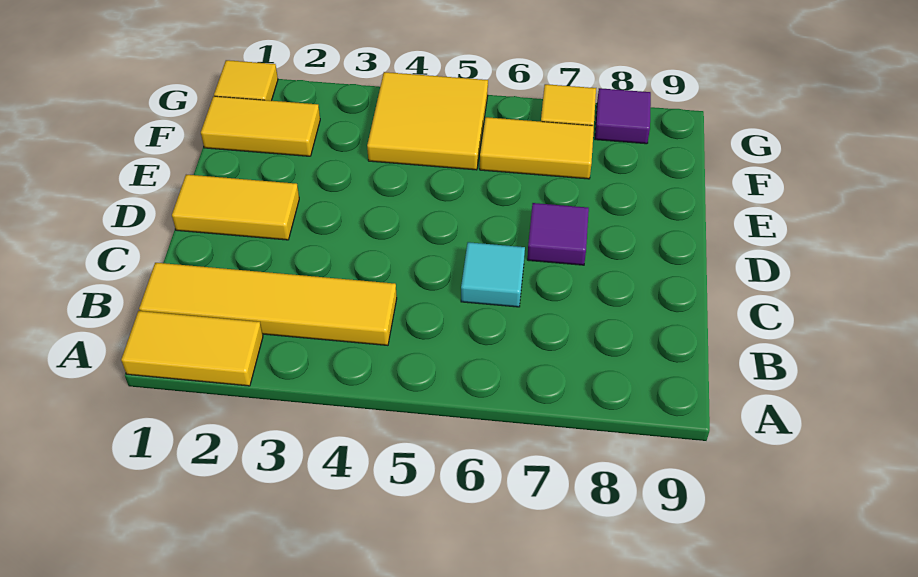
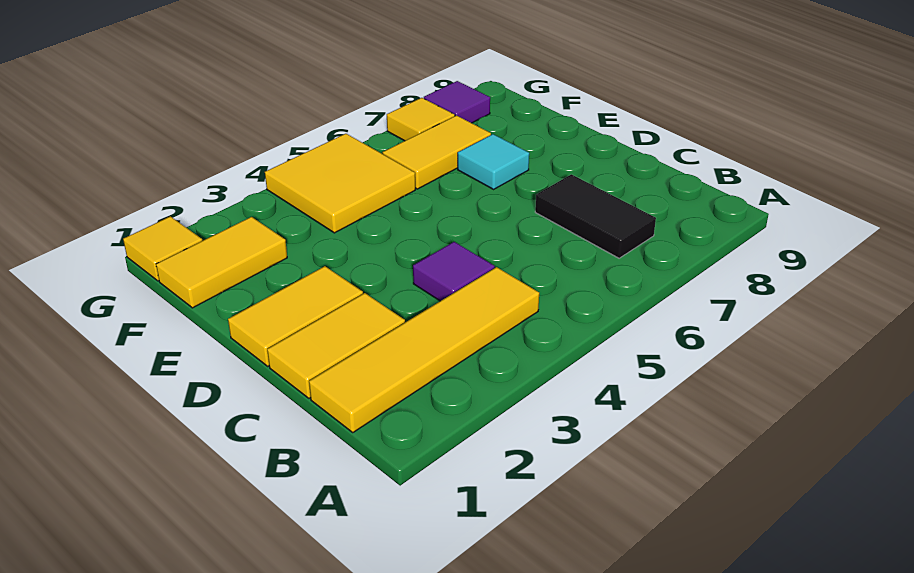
yellow tile A1:A2 level 1 -> yellow tile C1:C2 level 1
none -> black tile B7:C7 level 1
cyan tile C6 level 1 -> cyan tile E7 level 1
purple tile D7 level 1 -> purple tile C4 level 1

